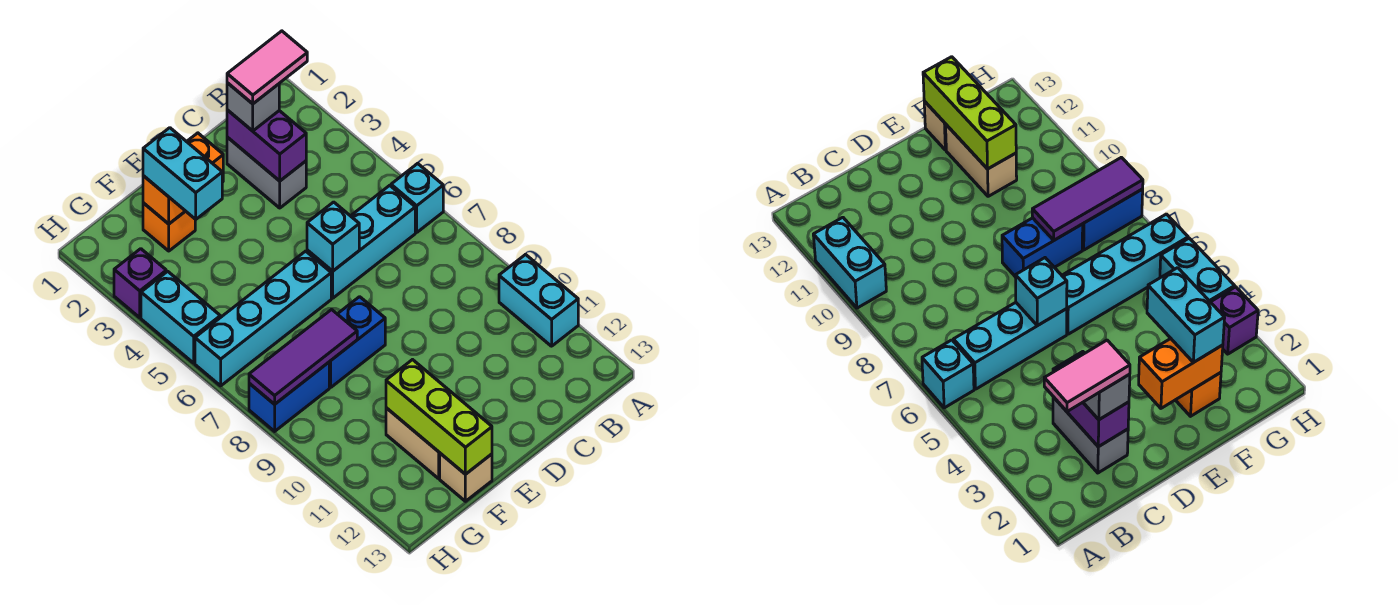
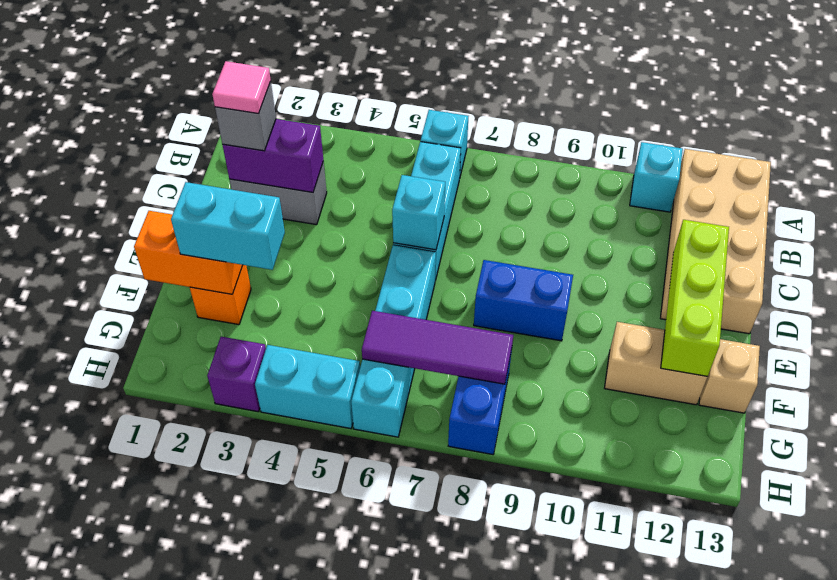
cyan brick A10:A11 level 1 -> cyan brick A11 level 1
none -> tan brick A12:D13 level 1
pink tile B2:C2 level 4 -> pink tile C2 level 4
orange brick E2:F2 level 2 -> orange brick F1:F2 level 2
blue brick E8:F8 level 1 -> blue brick E8:E9 level 1
purple tile F8:H8 level 2 -> purple tile G6:G8 level 2
lime brick F11:F13 level 2 -> lime brick D12:F12 level 2

